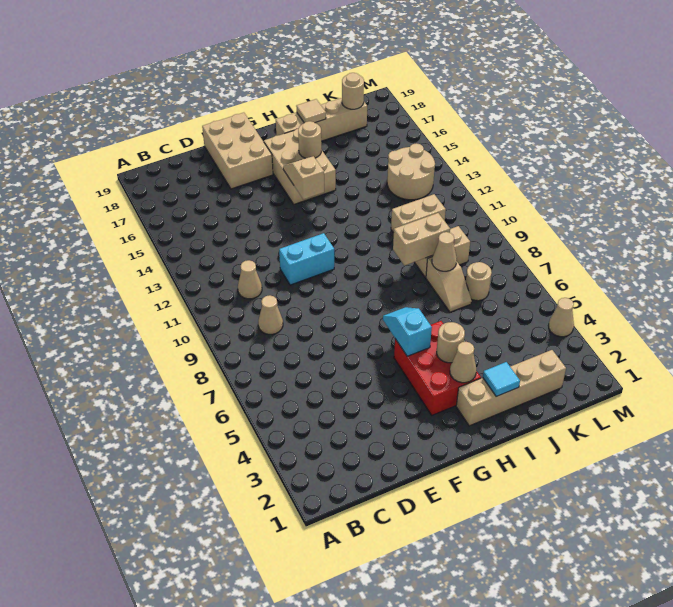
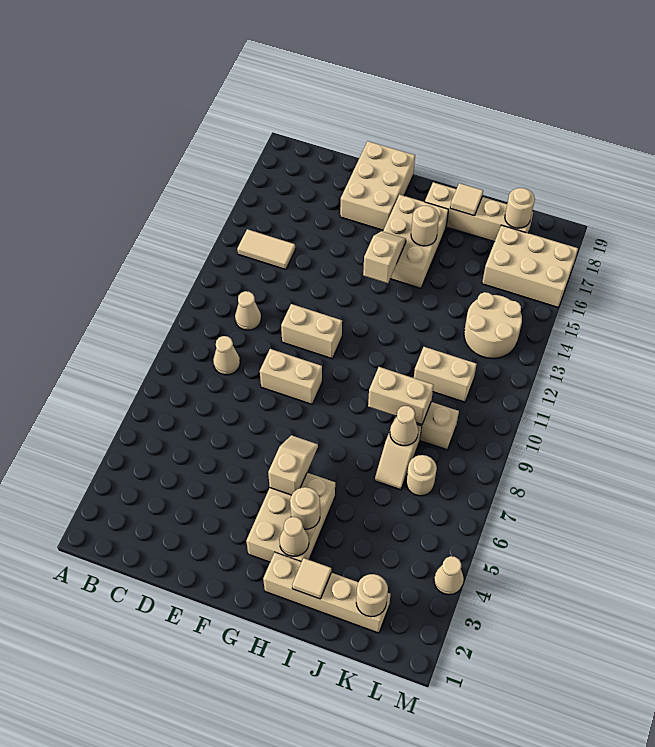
none -> tan tile B14:C14 level 1
none -> tan brick E9:F9 level 1
cyan brick E11:F11 level 1 -> tan brick E11:F11 level 1
red brick G3:H5 level 1 -> tan brick G3:H5 level 1
cyan slope G5:G6 level 2 top 5 -> tan slope G5:G6 level 2 top 5
cyan tile I2 level 2 -> tan tile I2 level 2
none -> tan round brick K2 level 2
none -> tan brick K16:M17 level 1

